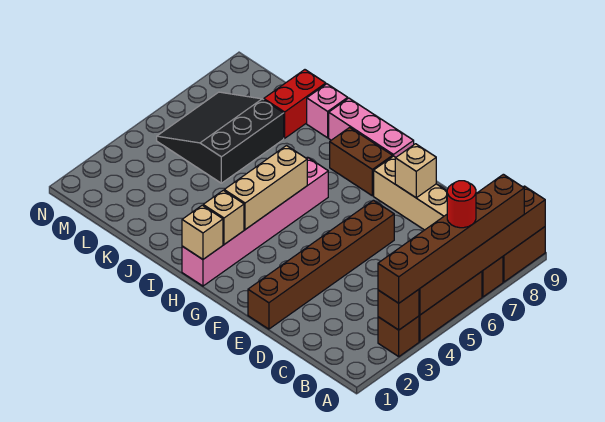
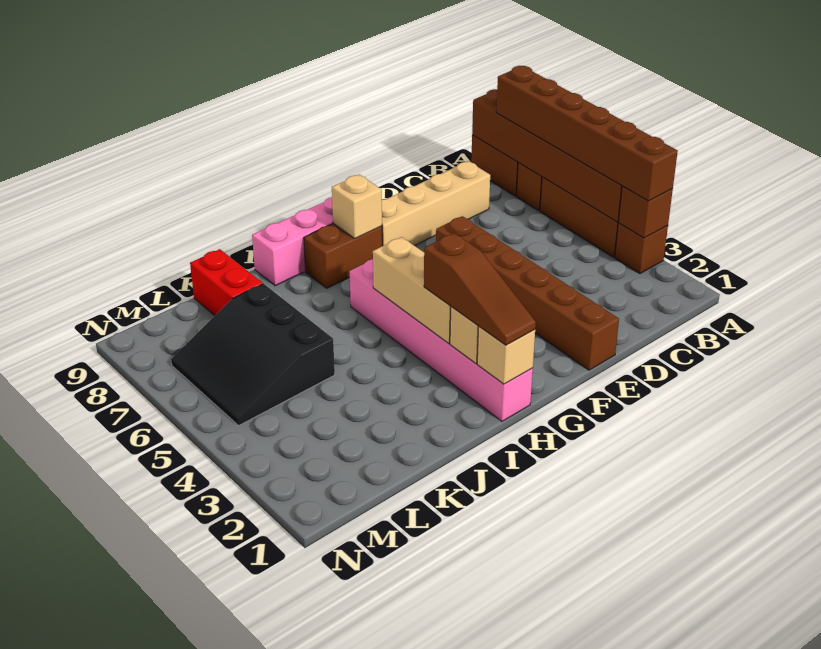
red round brick A6 level 4 -> none
tan brick E8 level 2 -> tan brick G8 level 2
none -> brown slope H1:H3 level 3 top 3
pink brick J9 level 1 -> none

